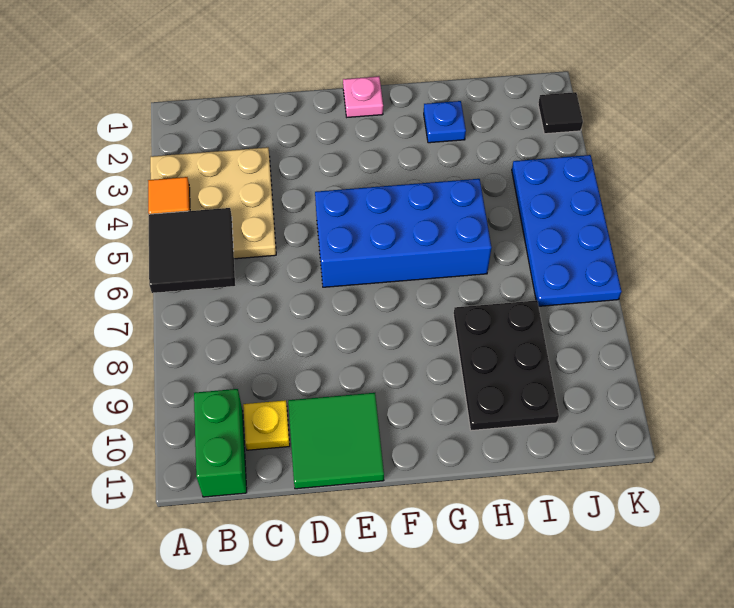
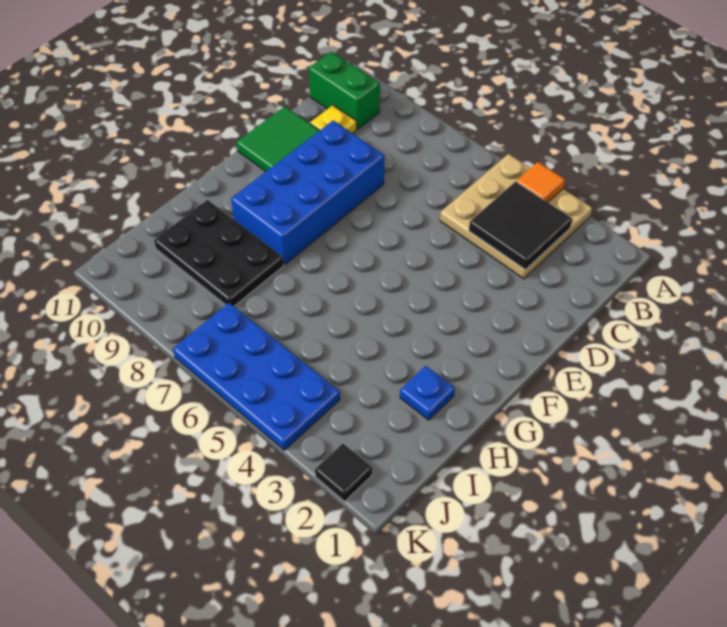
black tile A5:B6 level 2 -> black tile B3:C4 level 2
blue brick E5:H6 level 1 -> blue brick D8:G9 level 1
pink plate F1 level 1 -> none

